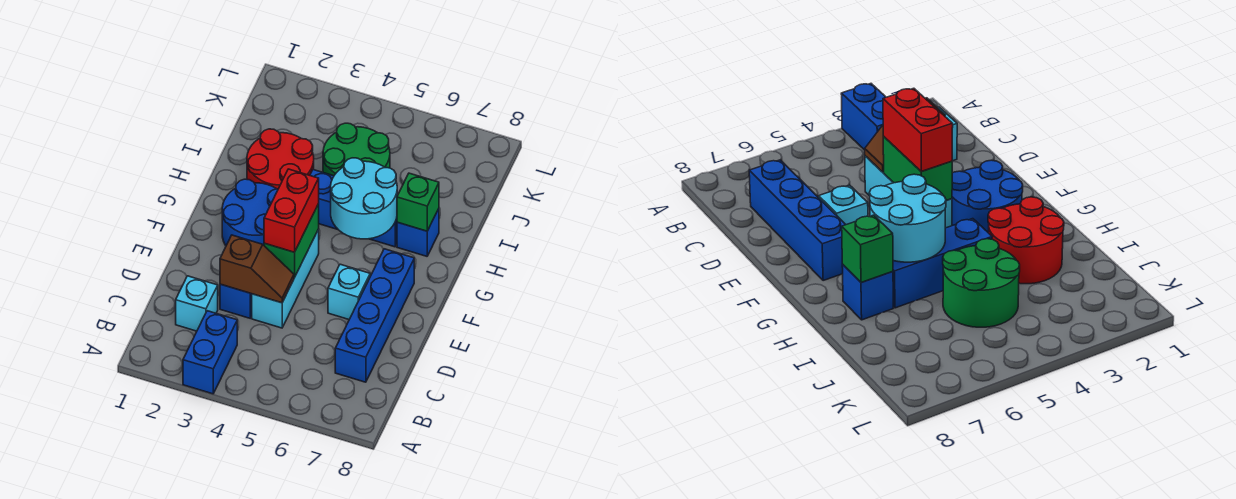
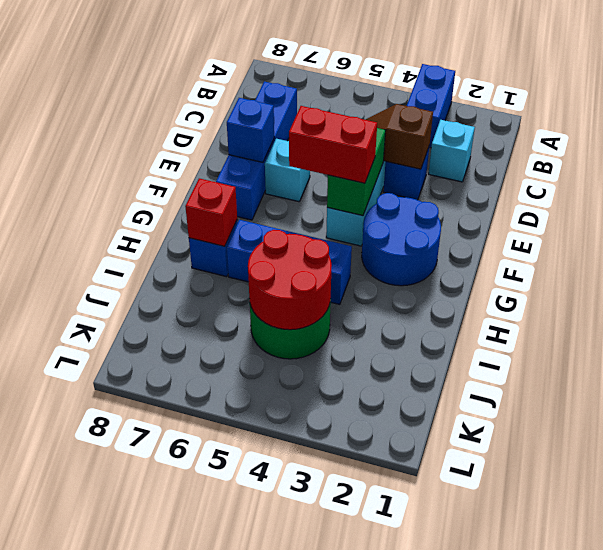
red brick E4:F4 level 3 -> red brick F4:F5 level 3
none -> blue brick E7 level 2
cyan round brick G5:H6 level 2 -> none
red round brick H2:I3 level 1 -> red round brick I4:J5 level 2
green brick H7 level 2 -> red brick H7 level 2

